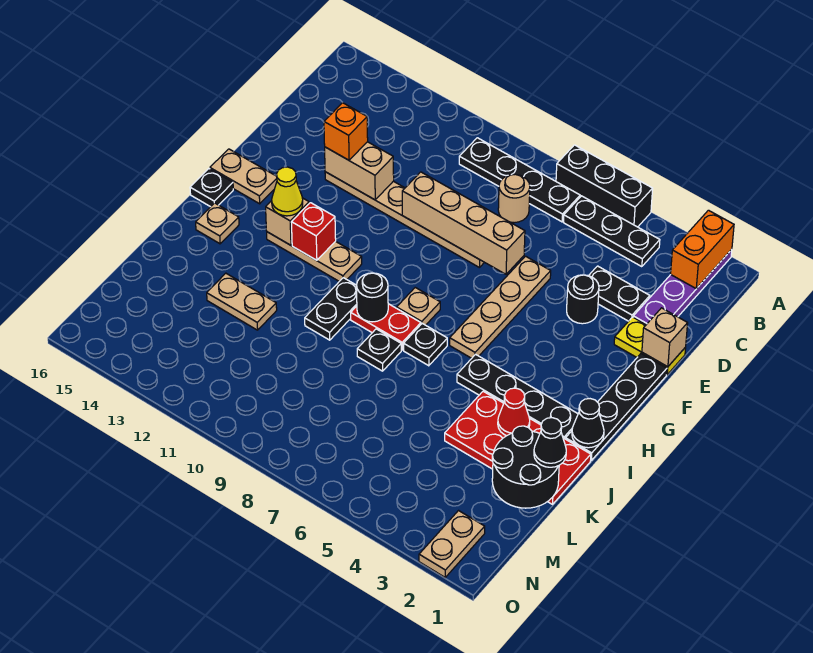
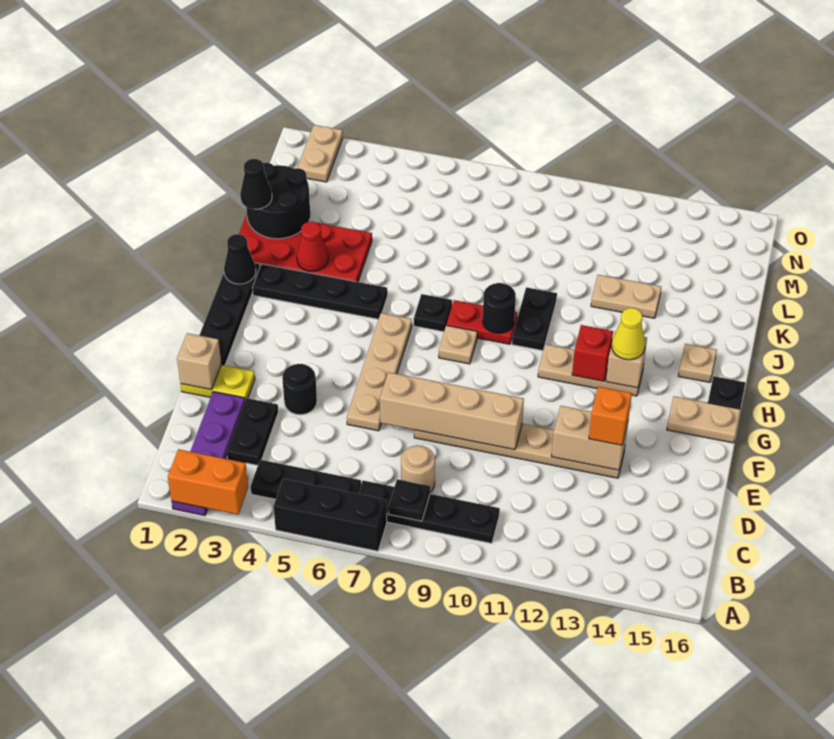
orange brick A2:B2 level 2 -> orange brick A2:A3 level 2
black plate D3:D4 level 1 -> black plate C3:D3 level 1
black plate J8 level 1 -> black plate B8 level 2

